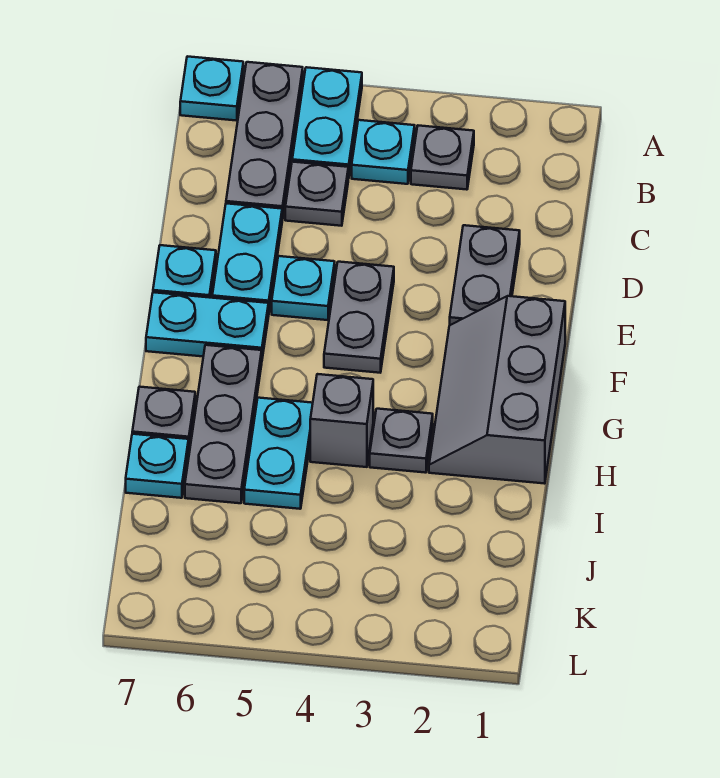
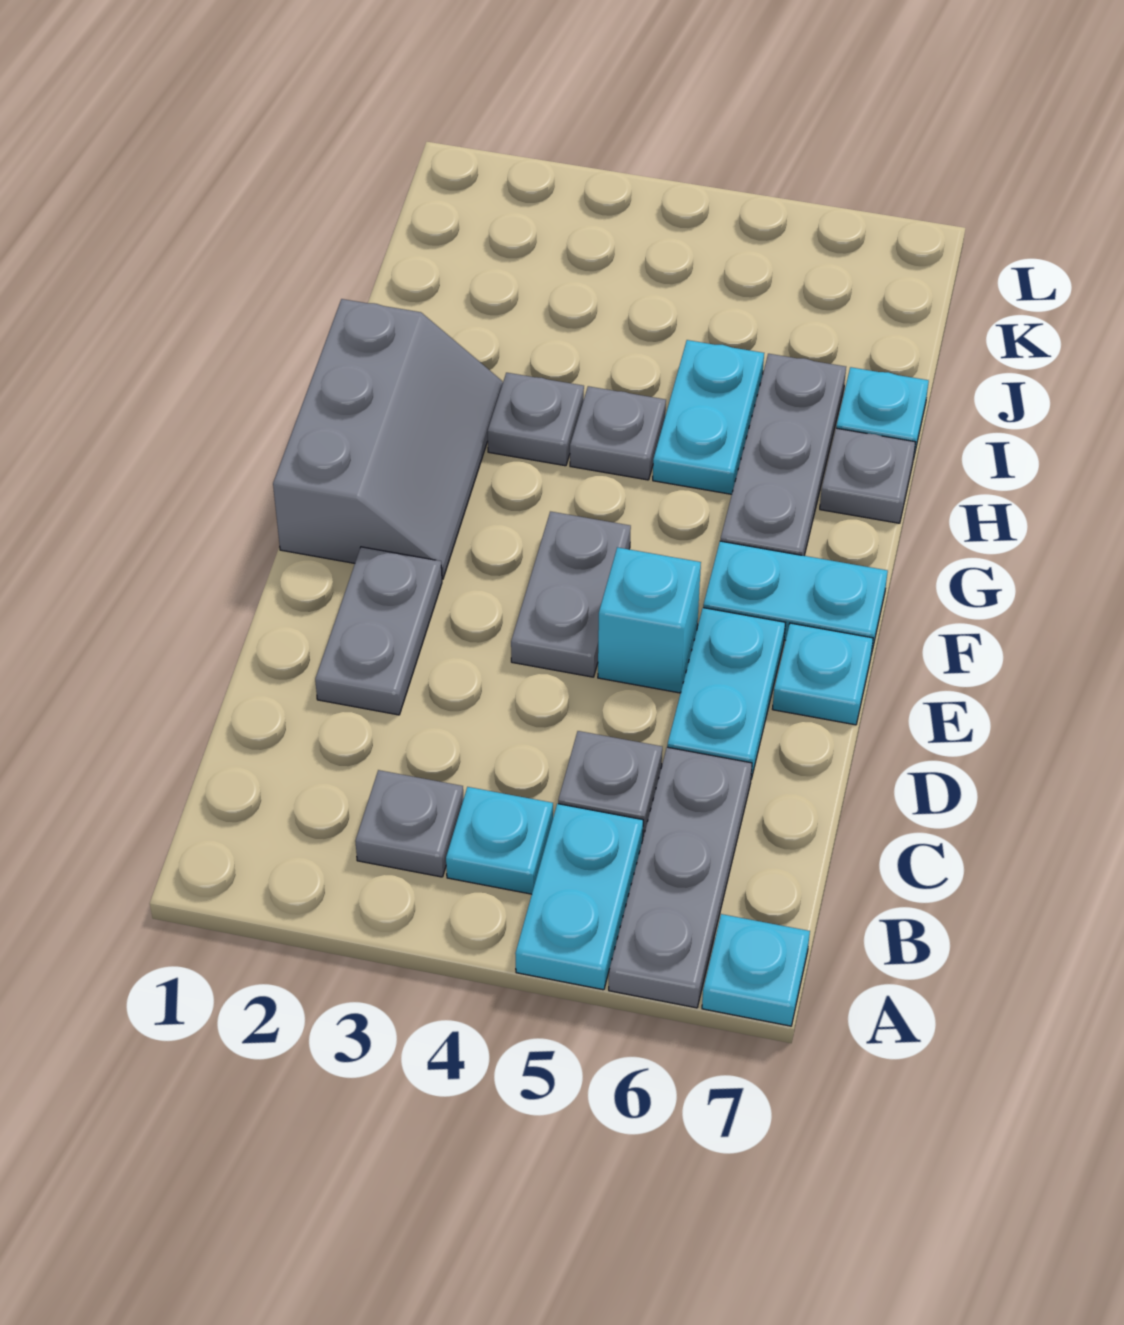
cyan plate E5 level 1 -> cyan brick E5 level 1
grey brick H4 level 1 -> grey plate H4 level 1

